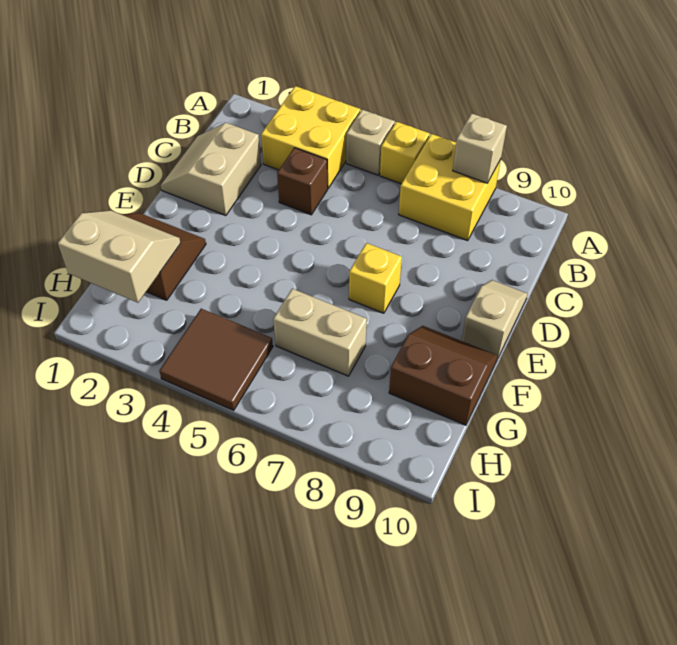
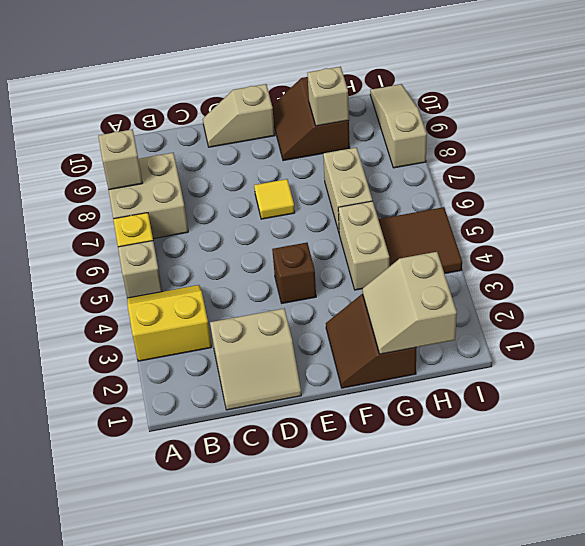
yellow brick A3:B4 level 1 -> yellow slope A3:B4 level 1 top 3
yellow brick A7:B8 level 1 -> tan brick A7:B8 level 1
brown brick C4 level 1 -> brown brick E4 level 1
yellow brick E7 level 1 -> yellow tile E7 level 1
none -> tan brick G4:G5 level 1
none -> tan brick G9 level 2
none -> tan slope I8:I10 level 1 top 8

